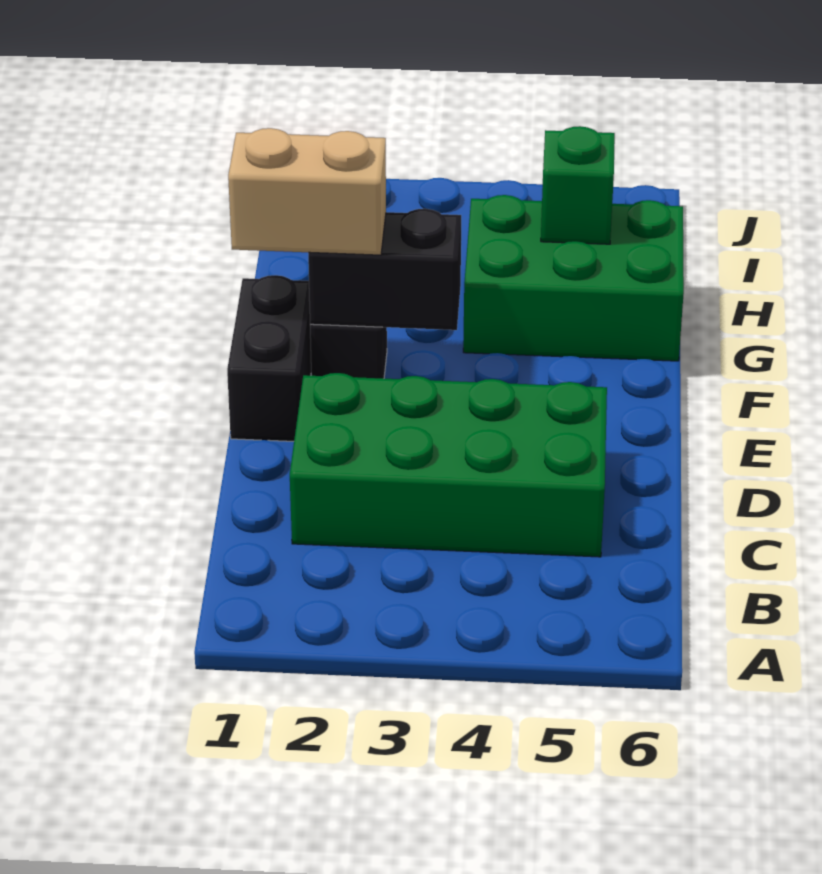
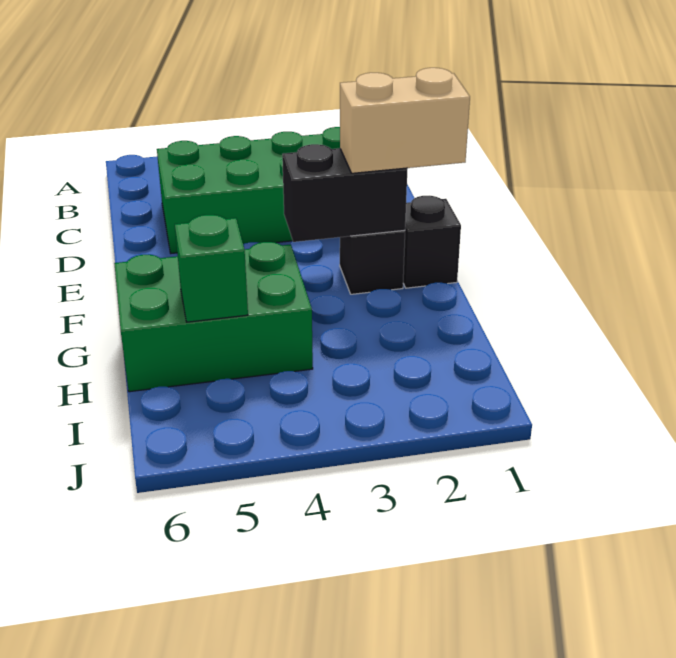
black brick E1:F1 level 1 -> black brick F1 level 1

